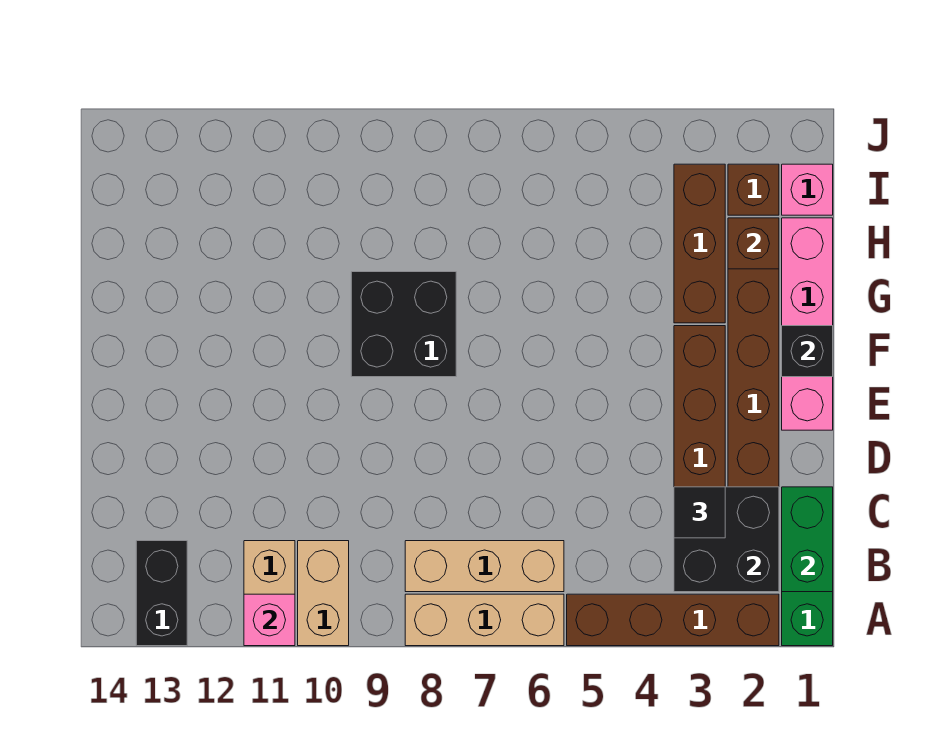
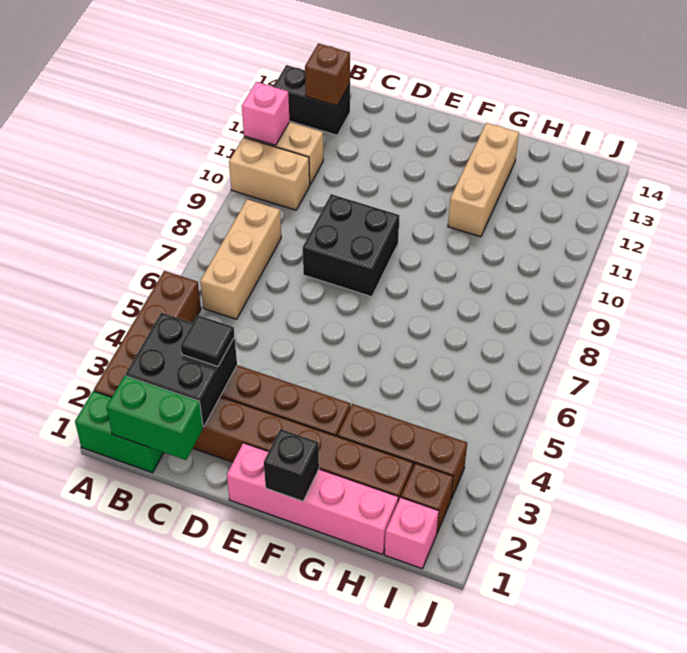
tan brick A6:A8 level 1 -> tan brick G11:G13 level 1
black brick F8:G9 level 1 -> black brick D8:E9 level 1
brown brick H2 level 2 -> brown brick B13 level 2

